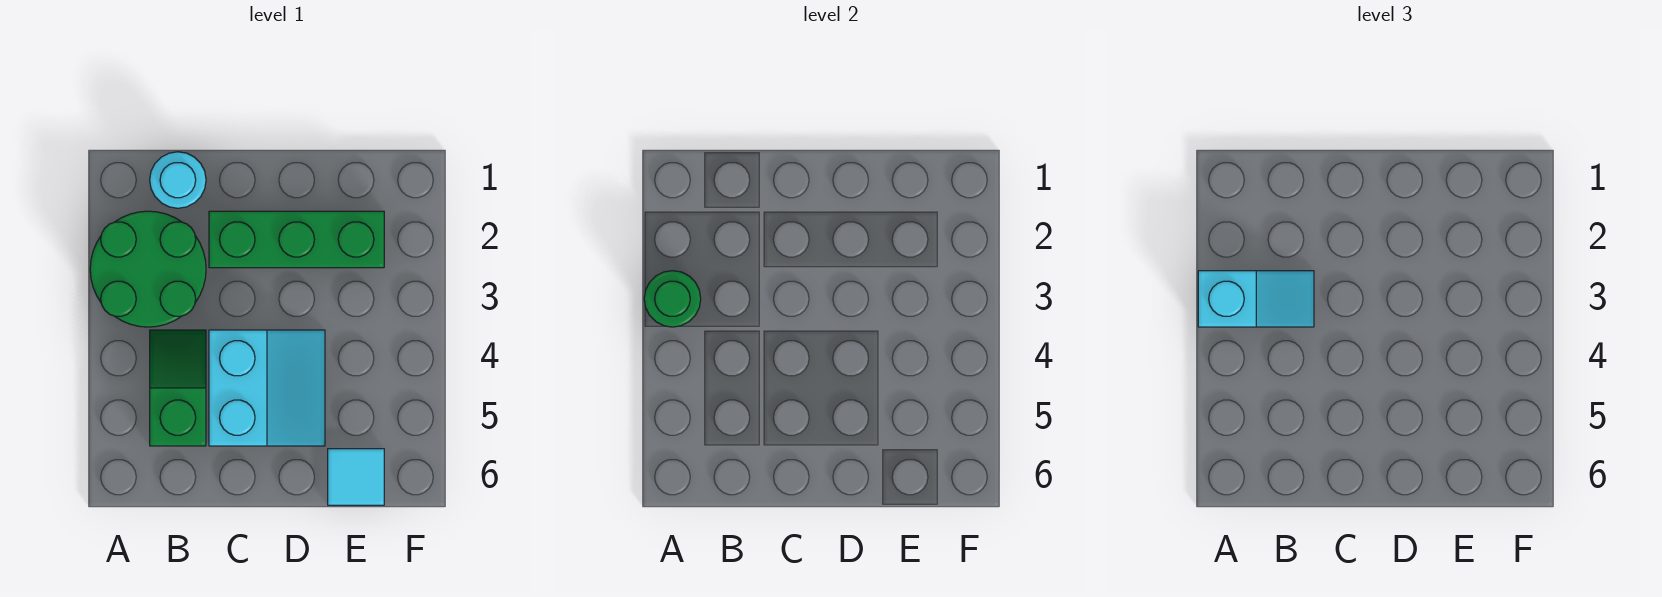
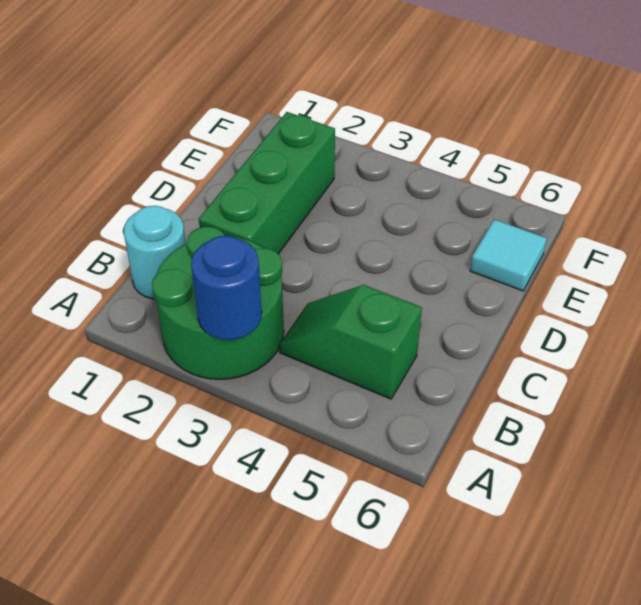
green round brick A3 level 2 -> blue round brick A3 level 2
cyan slope A3:B3 level 3 top A -> none
cyan slope C4:D5 level 1 top C -> none

